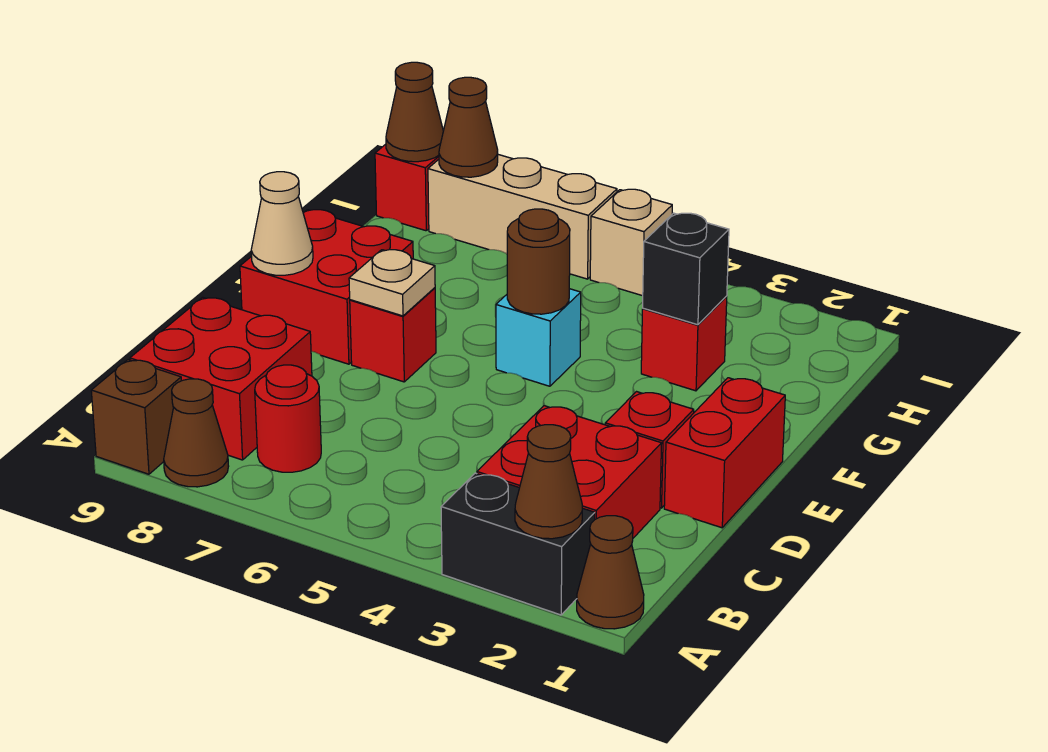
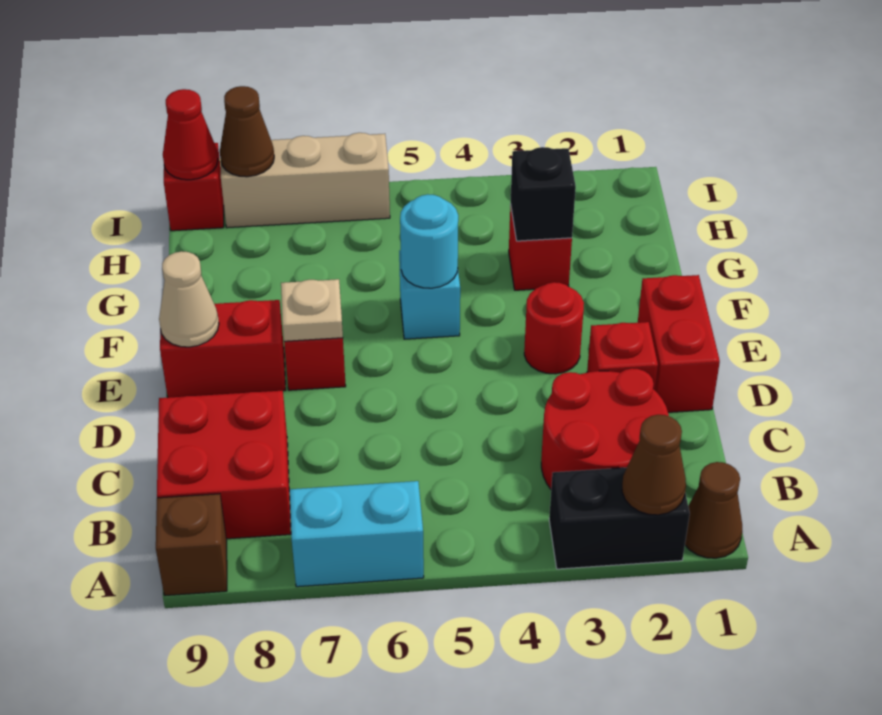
none -> cyan brick A6:A7 level 1
brown cone A8 level 1 -> none
red brick B2:C3 level 1 -> red round brick B2:C3 level 1
red round brick B7 level 1 -> red round brick E3 level 1
red brick E8:F9 level 1 -> red brick E8:E9 level 1
brown round brick F5 level 2 -> cyan round brick F5 level 2
tan brick I5 level 1 -> none
brown cone I9 level 2 -> red cone I9 level 2

